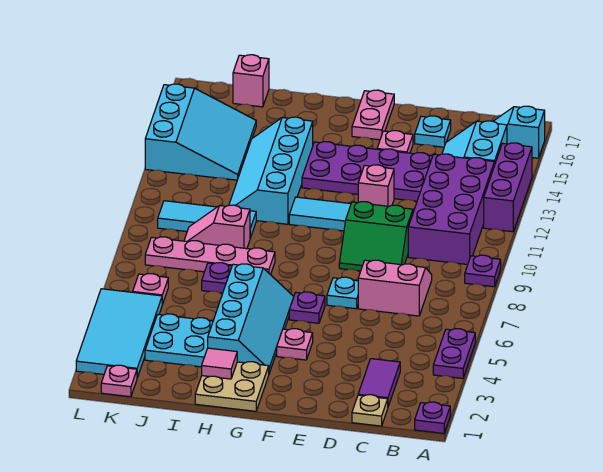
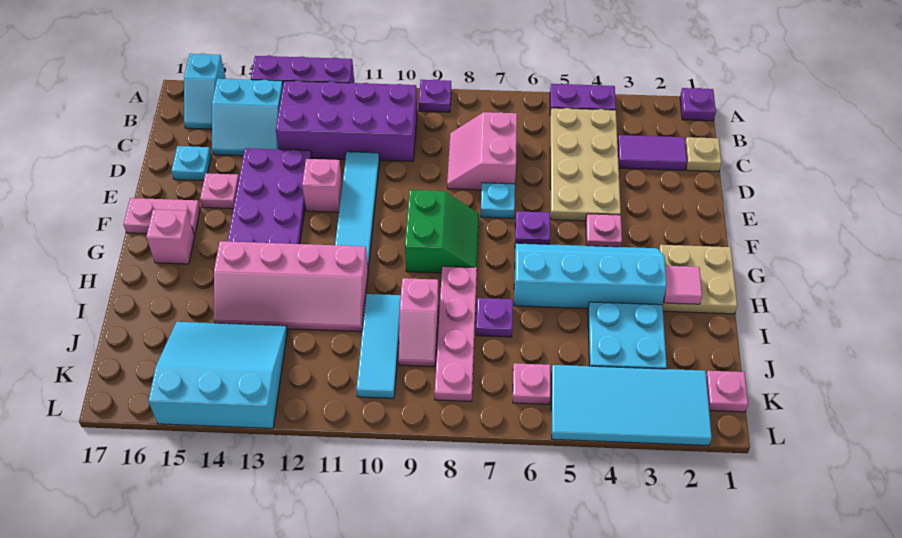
none -> tan plate B4:E5 level 1
green slope D9:E10 level 1 top 10 -> green slope F8:G9 level 1 top 9
cyan slope H11:I14 level 1 top H -> pink slope H11:I14 level 1 top H
pink brick J17 level 1 -> pink brick G16 level 1

